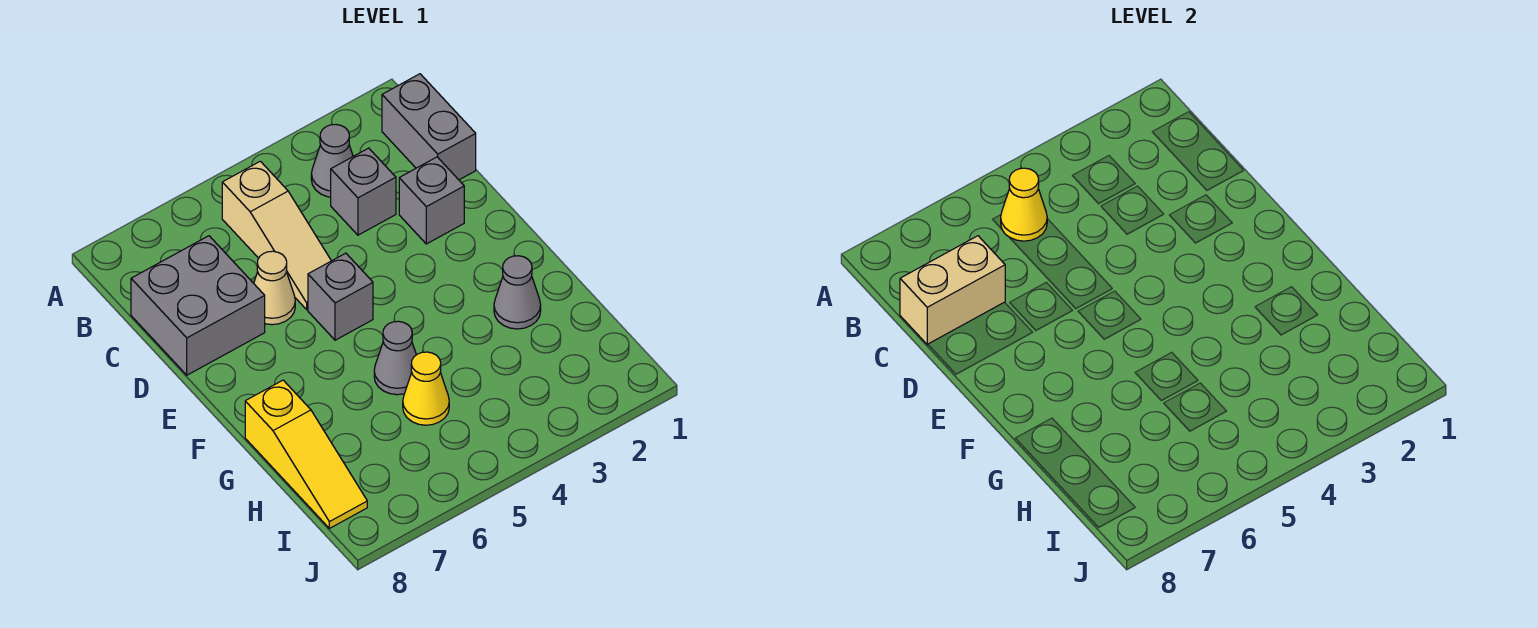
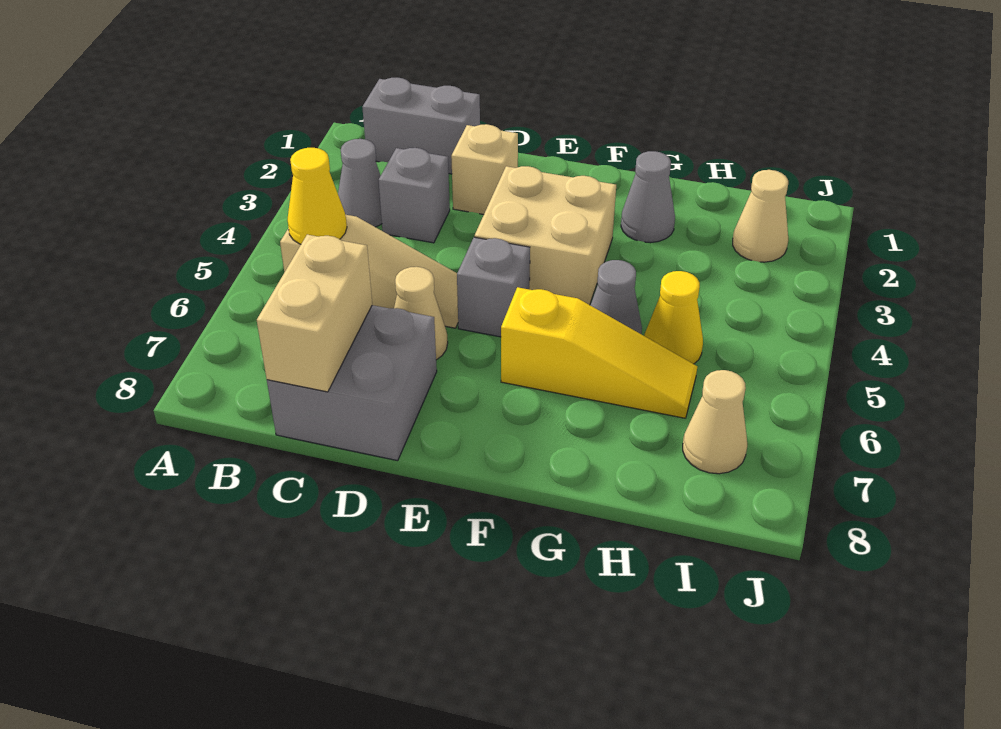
grey brick D2 level 1 -> tan brick D2 level 1
none -> tan brick E3:F4 level 1
yellow slope G8:I8 level 1 top G -> yellow slope F6:H6 level 1 top F
none -> tan cone I2 level 1
none -> tan cone I7 level 1

